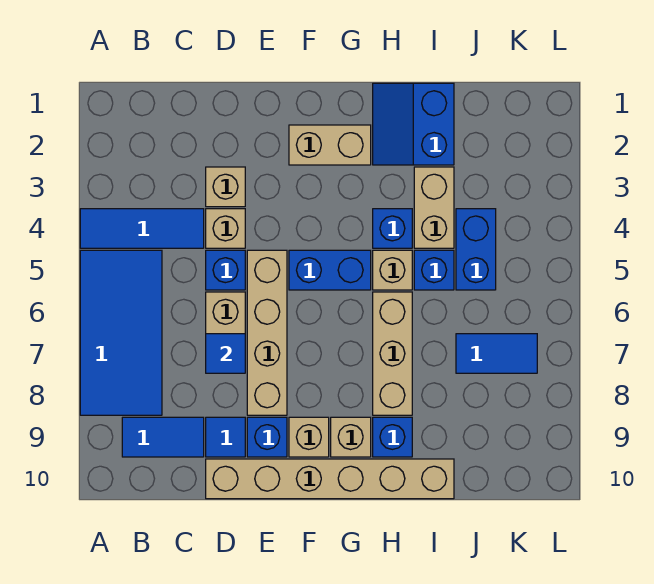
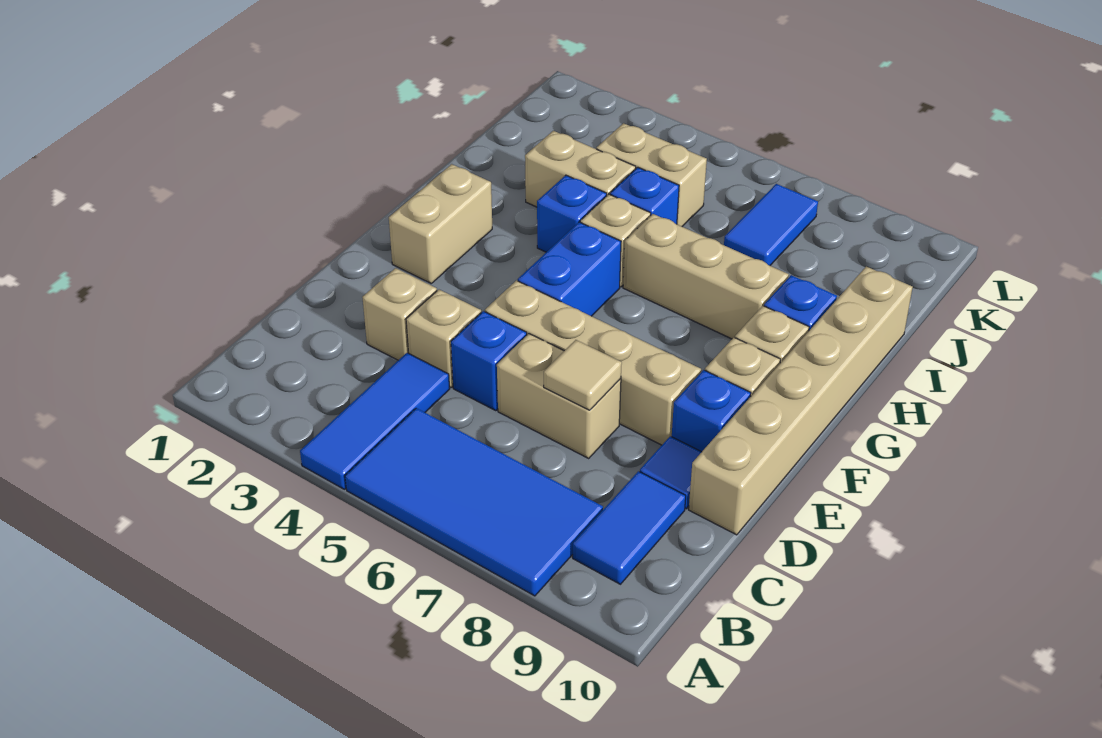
blue tile D7 level 2 -> tan tile D7 level 2
blue slope H1:I2 level 1 top I -> none
blue brick J4:J5 level 1 -> tan brick J4:J5 level 1

